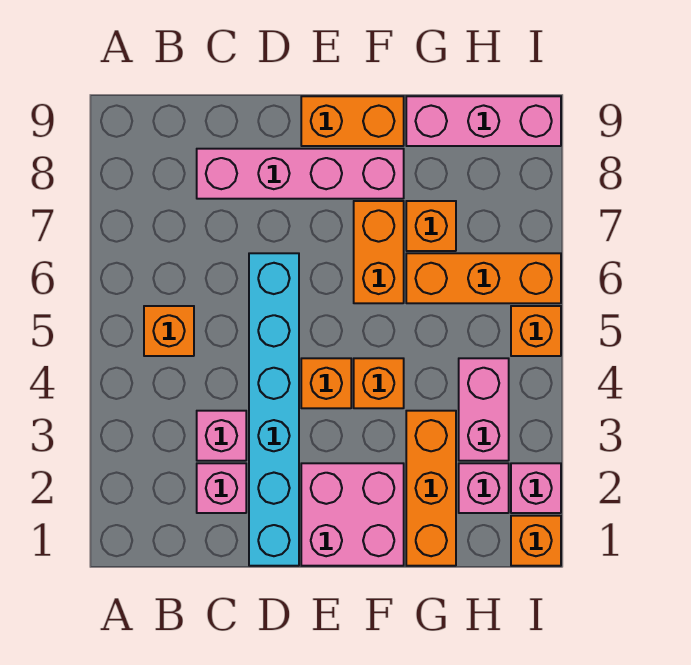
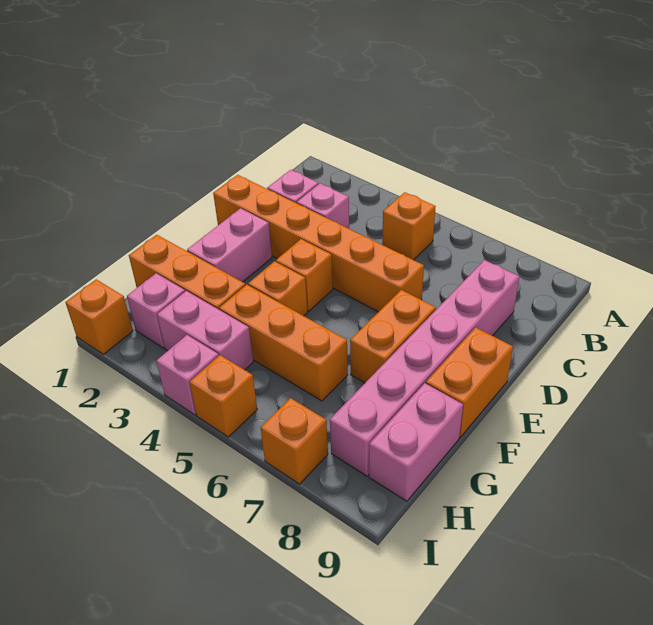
pink brick C8:F8 level 1 -> pink brick C8:H8 level 1
cyan brick D1:D6 level 1 -> orange brick D1:D6 level 1
pink brick E1:F2 level 1 -> pink brick E2:F2 level 1
orange brick F6:F7 level 1 -> orange brick E7:F7 level 1
orange brick G6:I6 level 1 -> orange brick G4:G6 level 1
orange brick G7 level 1 -> orange brick I7 level 1
pink brick G9:I9 level 1 -> pink brick G9:H9 level 1
pink brick I2 level 1 -> pink brick I4 level 1

